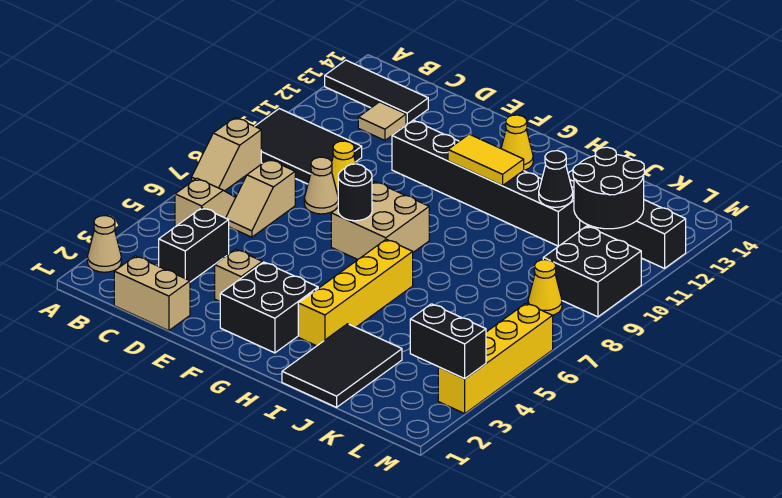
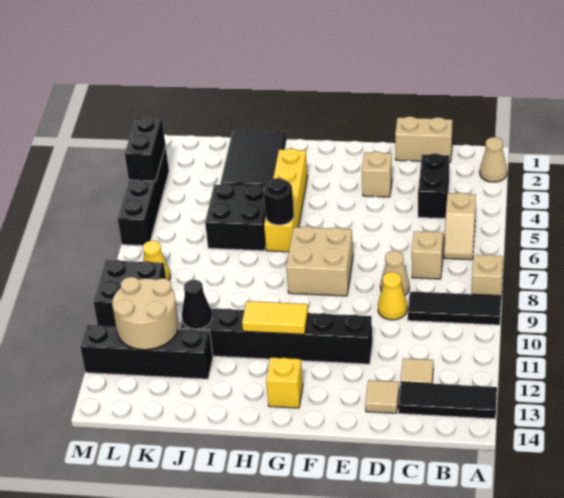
black tile A9:C10 level 1 -> black tile A9:C9 level 1
none -> tan tile D13 level 1
black brick F2:G3 level 1 -> black brick I5:J6 level 1
black round brick F7 level 2 -> black round brick H6 level 2
yellow cone G13 level 1 -> yellow brick G13 level 1
black round brick K11:L12 level 2 -> tan round brick K11:L12 level 2
black brick L3:M3 level 2 -> black brick M3:M4 level 2
yellow brick M3:M6 level 1 -> black brick M3:M6 level 1

